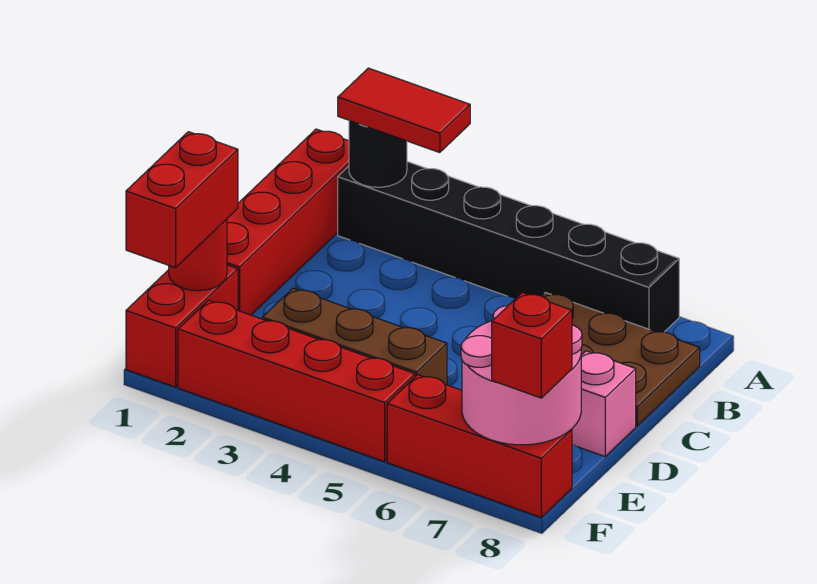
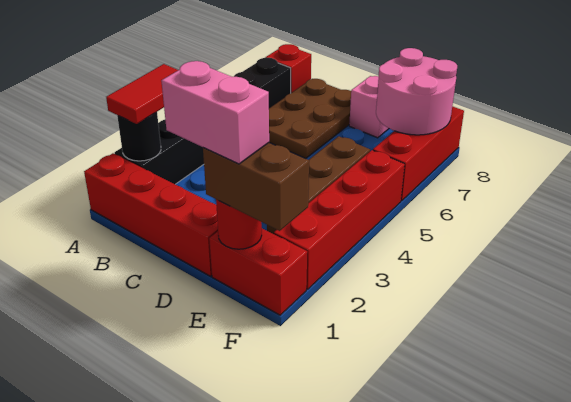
none -> pink brick D1:E1 level 4
red brick E1:F1 level 3 -> brown brick E1:F1 level 3
red brick F8 level 3 -> red brick A8 level 1

